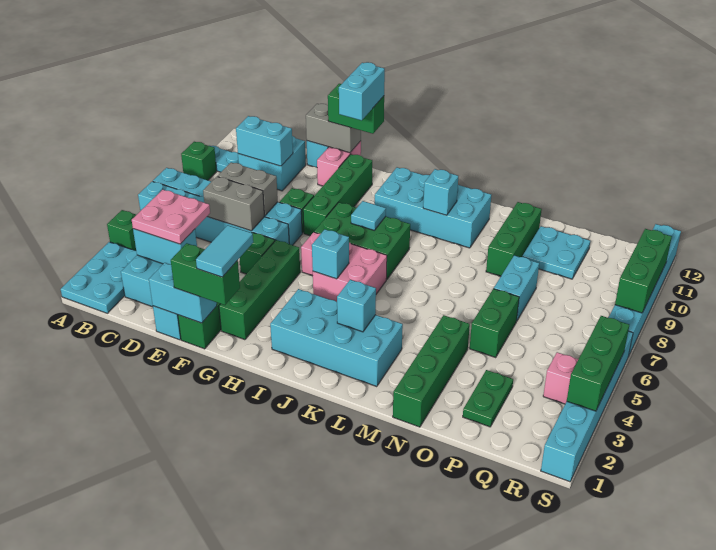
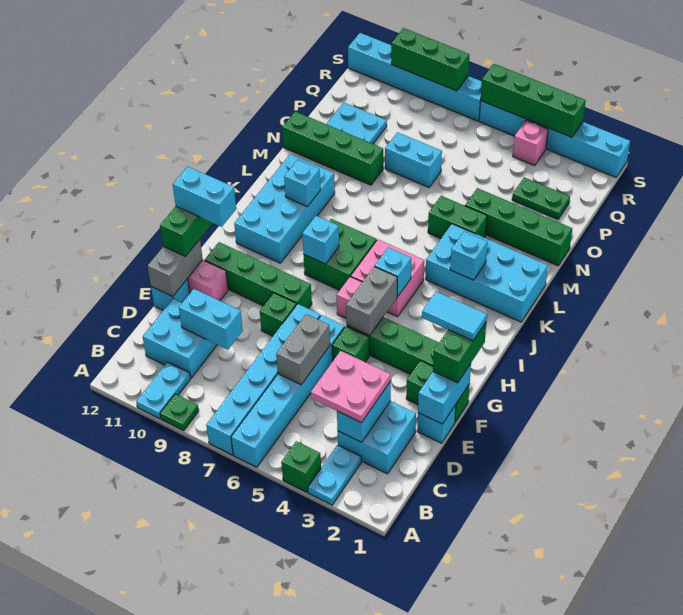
cyan plate A1:B3 level 1 -> cyan plate A3:B3 level 1
green brick A9 level 1 -> green plate A9 level 1
cyan brick C10:D10 level 2 -> cyan brick D9:D10 level 2
grey brick D7:E7 level 2 -> grey brick G5:H5 level 2
green brick H7:J8 level 1 -> green brick I7:J8 level 1
cyan brick I2:L3 level 1 -> cyan brick K1:L4 level 1
cyan tile I8 level 2 -> cyan brick I8 level 2
green brick N9:N11 level 1 -> green brick N9:N12 level 1
green brick O5:O6 level 1 -> green brick M4:M5 level 1
green brick S3:S5 level 2 -> green brick S3:S6 level 2

